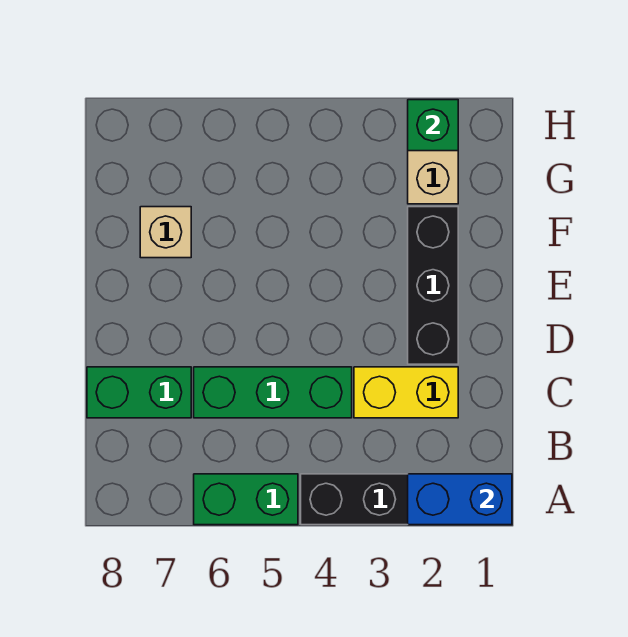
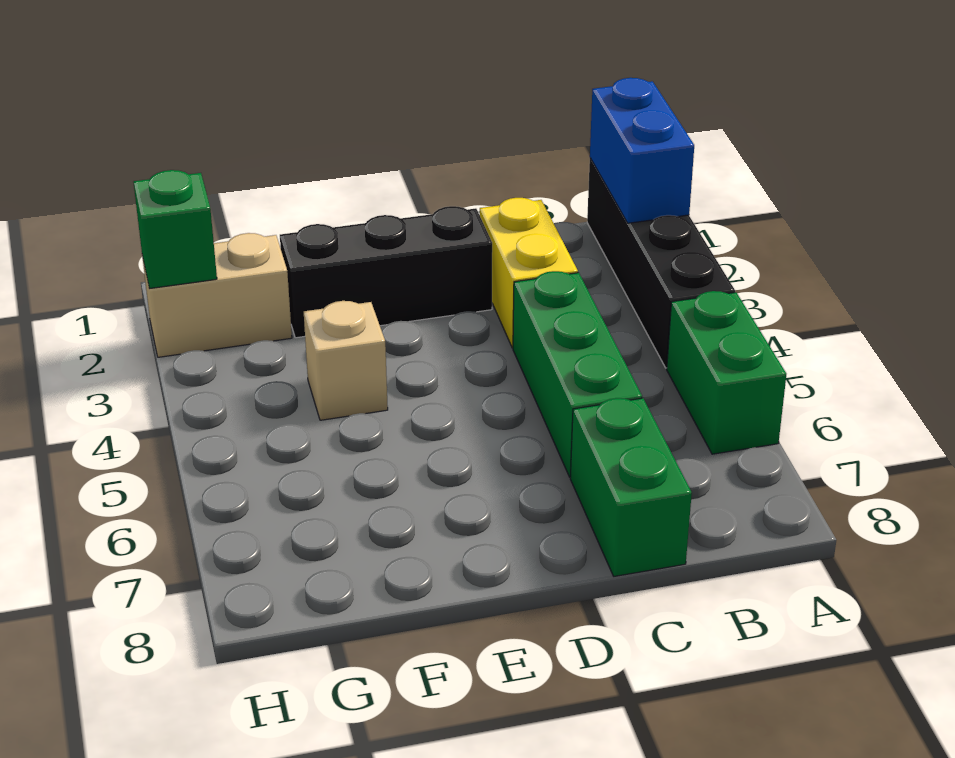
tan brick F7 level 1 -> tan brick F4 level 1

